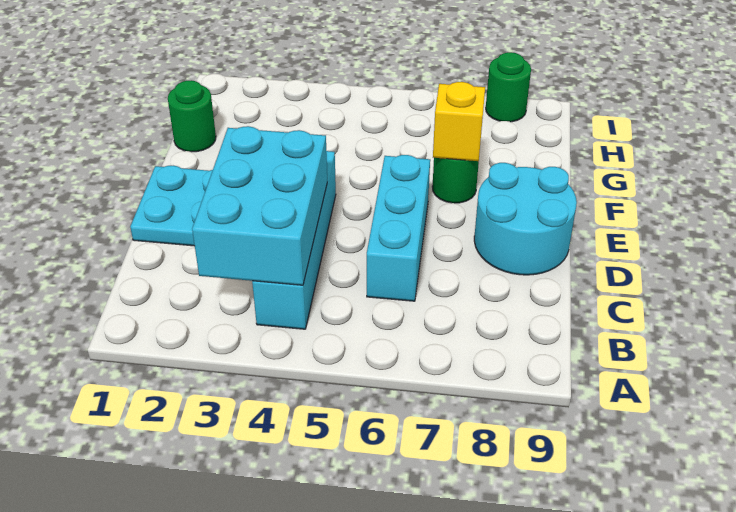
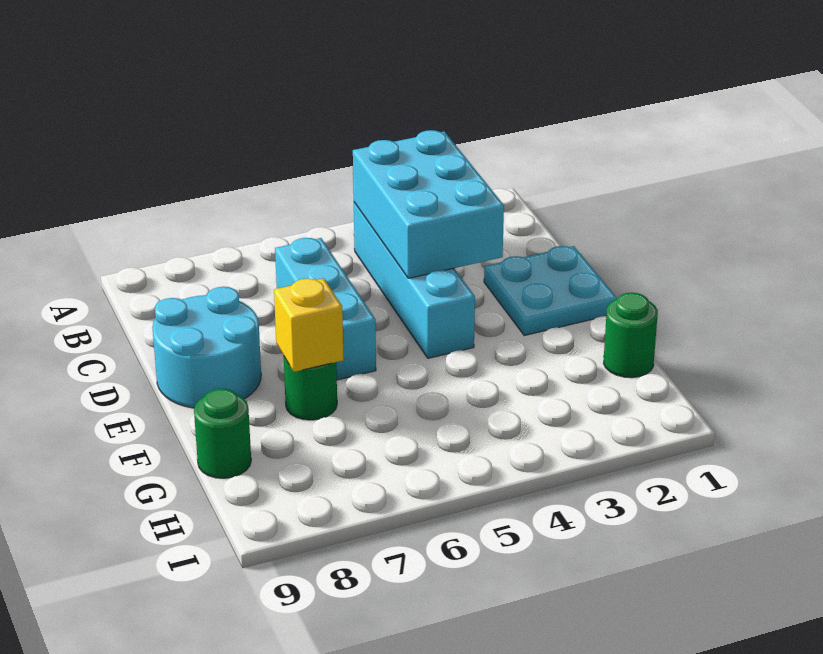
green round brick I8 level 1 -> green round brick G9 level 1

